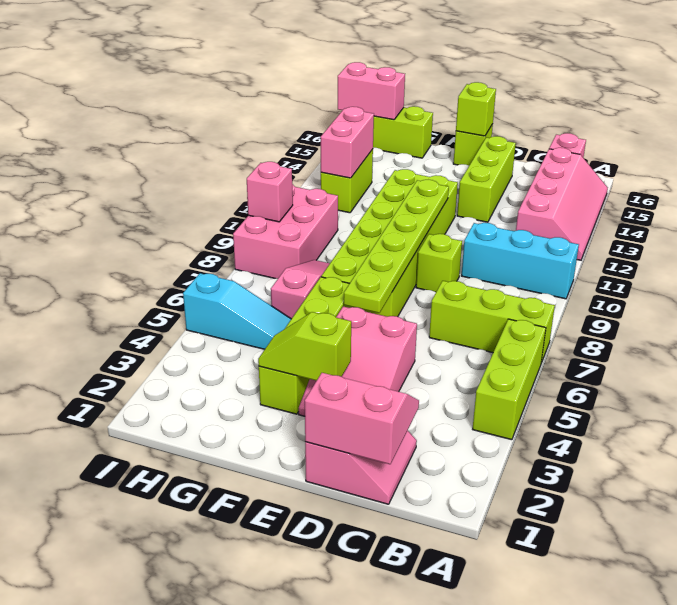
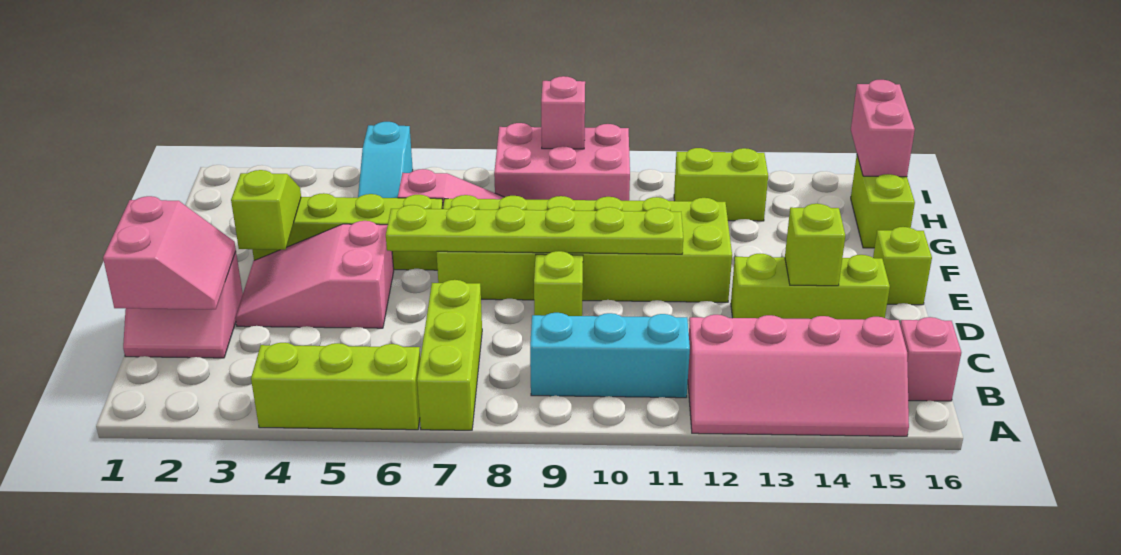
cyan brick A10:C10 level 1 -> cyan brick B9:B11 level 1
lime brick E16 level 2 -> lime brick D14 level 2
pink brick H12:H13 level 2 -> none

